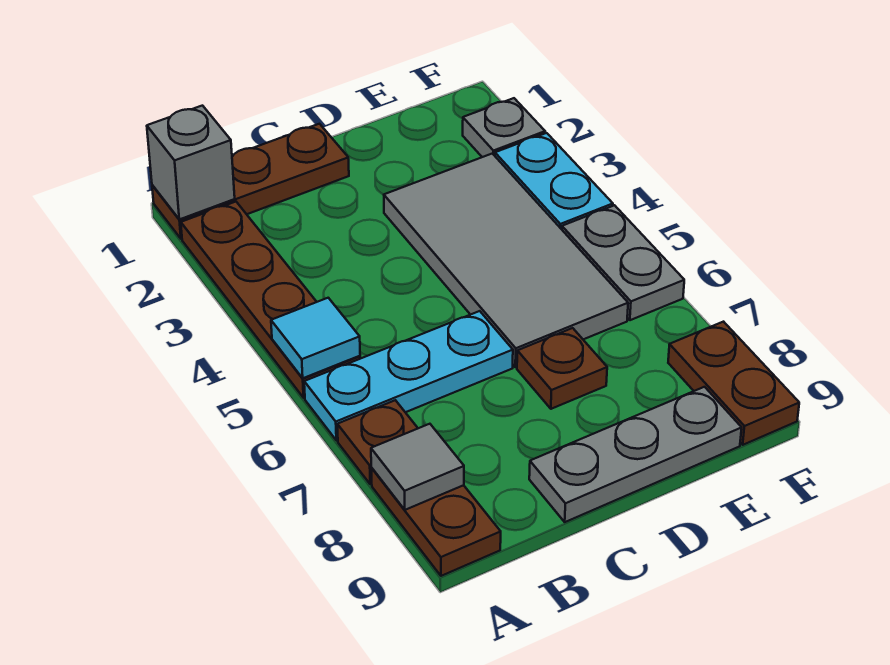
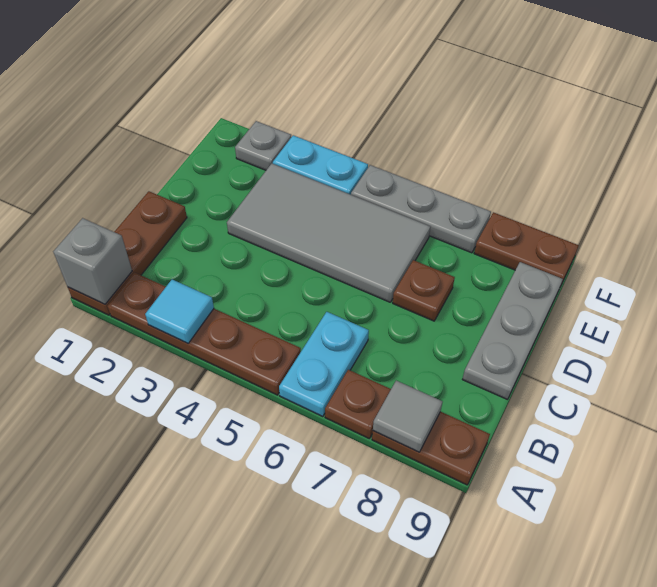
cyan tile A5 level 2 -> cyan tile A3 level 2
cyan plate A6:C6 level 1 -> cyan plate A6:B6 level 1
grey plate F5:F6 level 1 -> grey plate F5:F7 level 1

